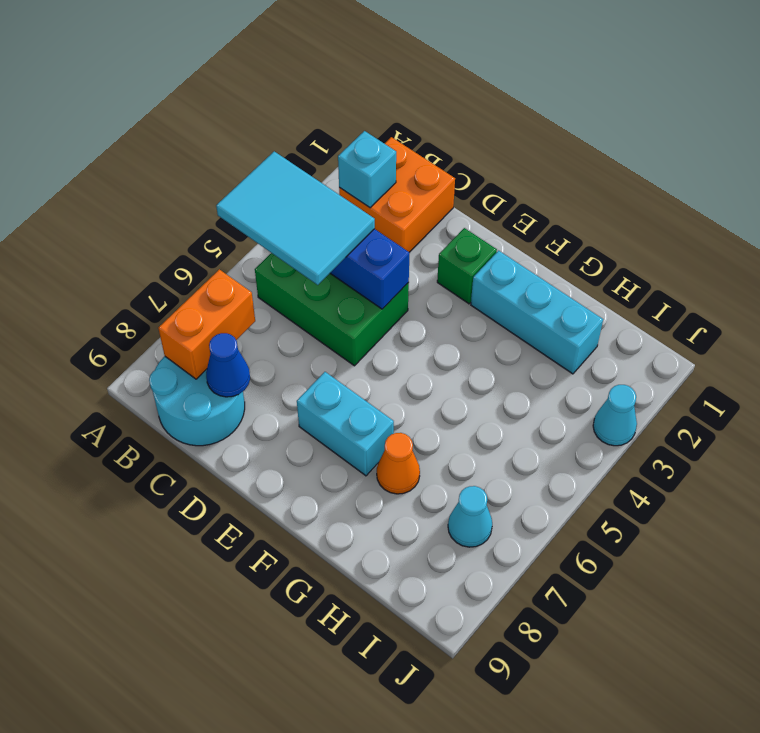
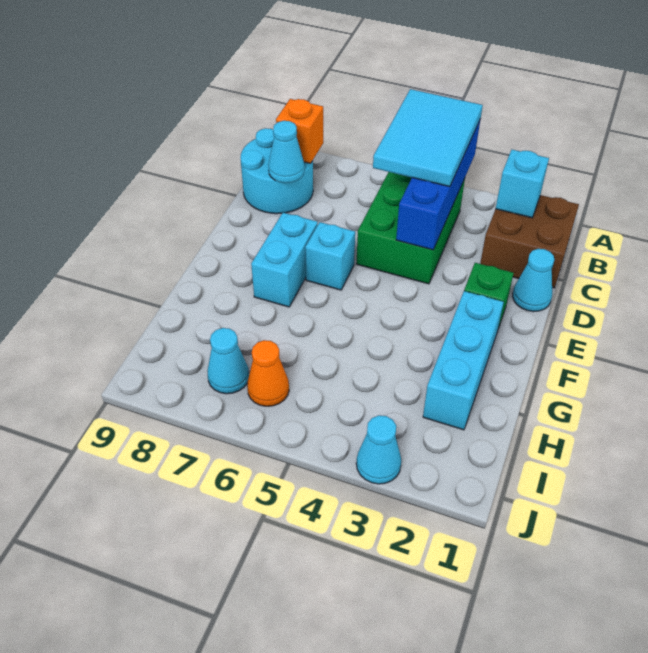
orange brick B1:C2 level 1 -> brown brick B1:C2 level 1
orange brick B7:B8 level 2 -> orange brick B8 level 2
blue cone C8 level 2 -> cyan cone C8 level 2
none -> cyan cone D1 level 1
none -> cyan brick E6 level 1
orange cone G7 level 1 -> orange cone I6 level 1

